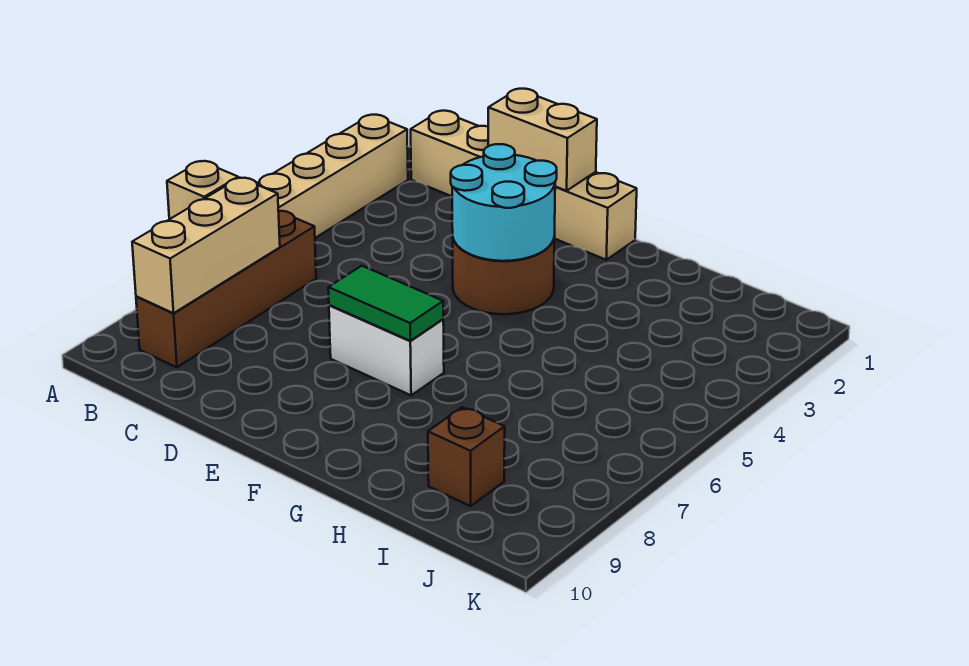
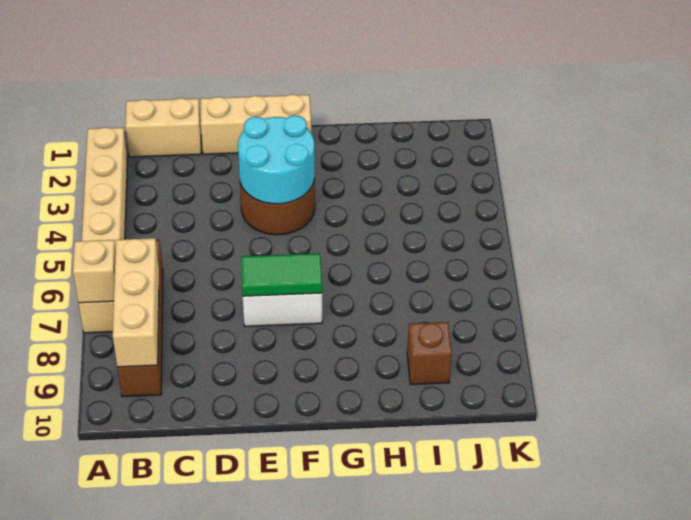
tan brick D1:E1 level 2 -> none

